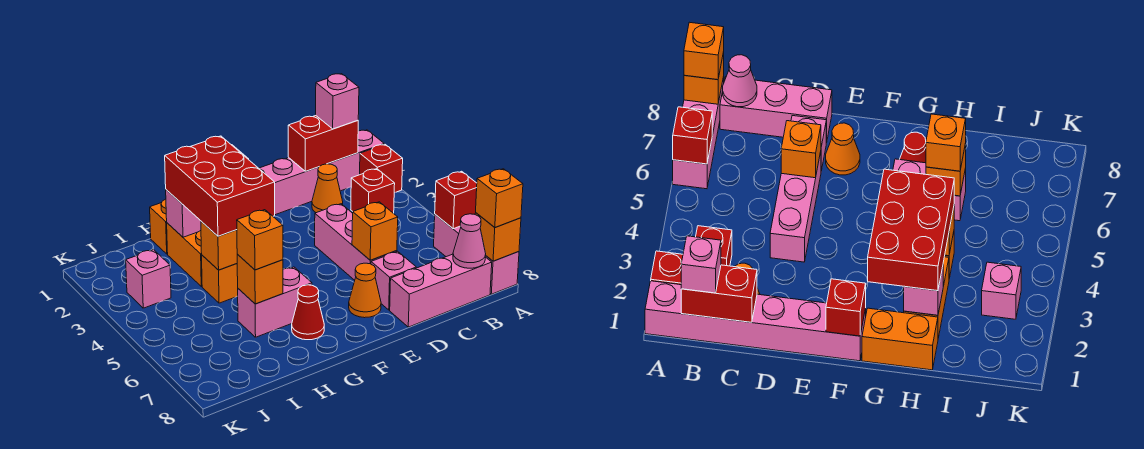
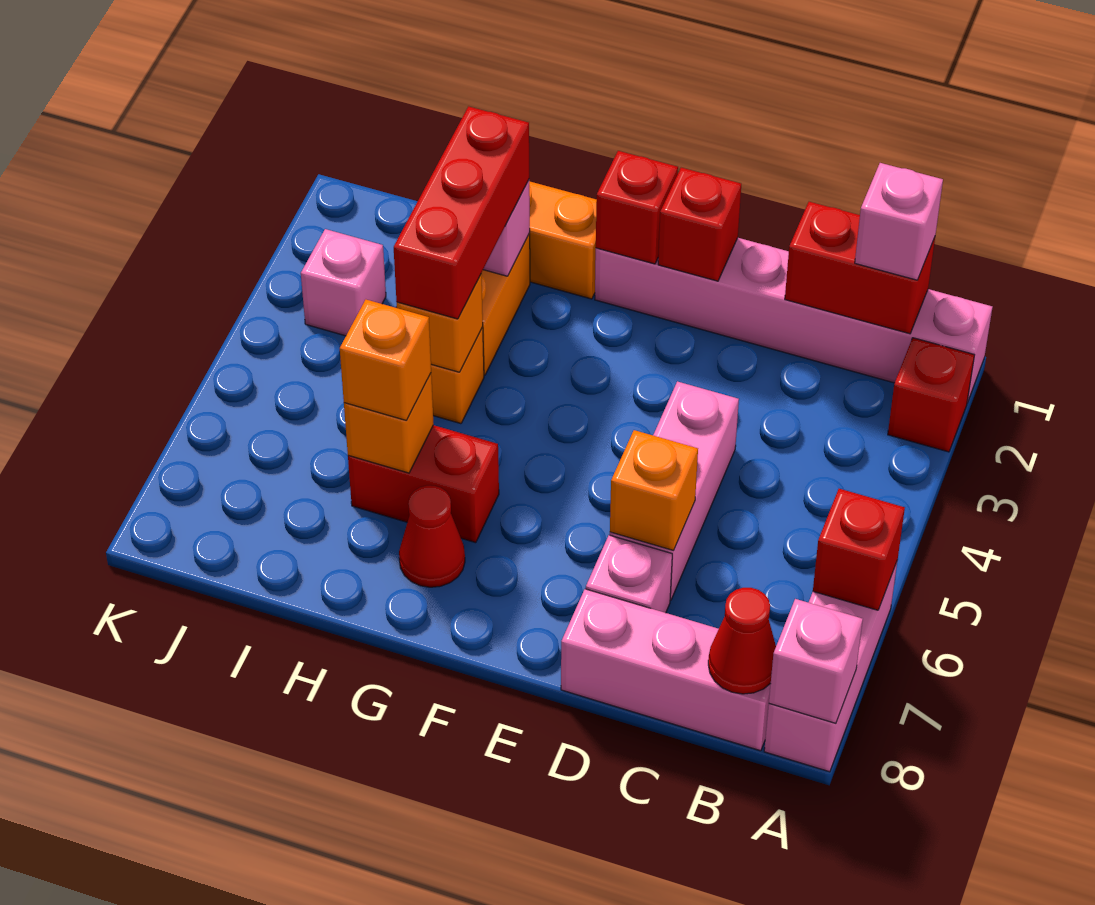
orange brick A8 level 2 -> pink brick A8 level 2
orange brick A8 level 3 -> none
red brick B3 level 1 -> red brick E1 level 2
pink cone B8 level 2 -> red cone B8 level 2
orange cone C2 level 1 -> none
orange cone E7 level 1 -> none
red brick G2:H4 level 3 -> red brick H2:H4 level 3
pink brick G6:H6 level 1 -> red brick G6:H6 level 1

